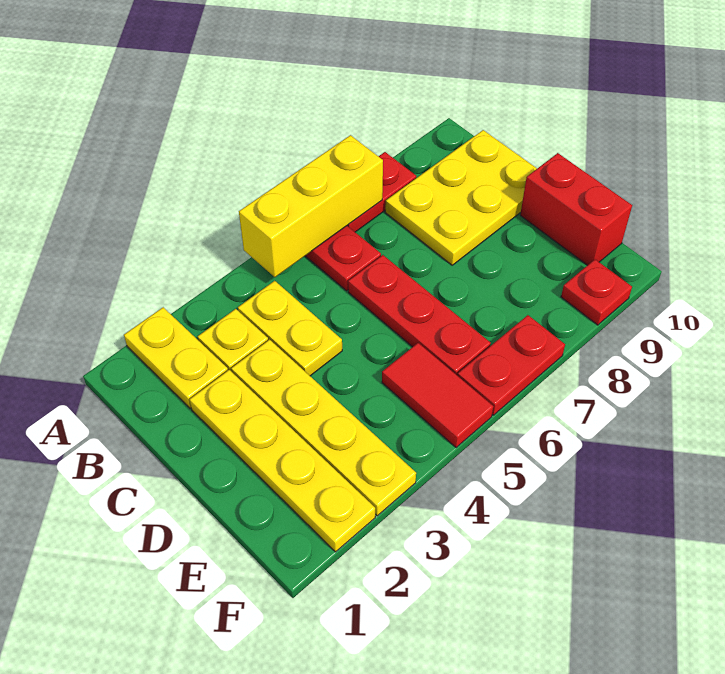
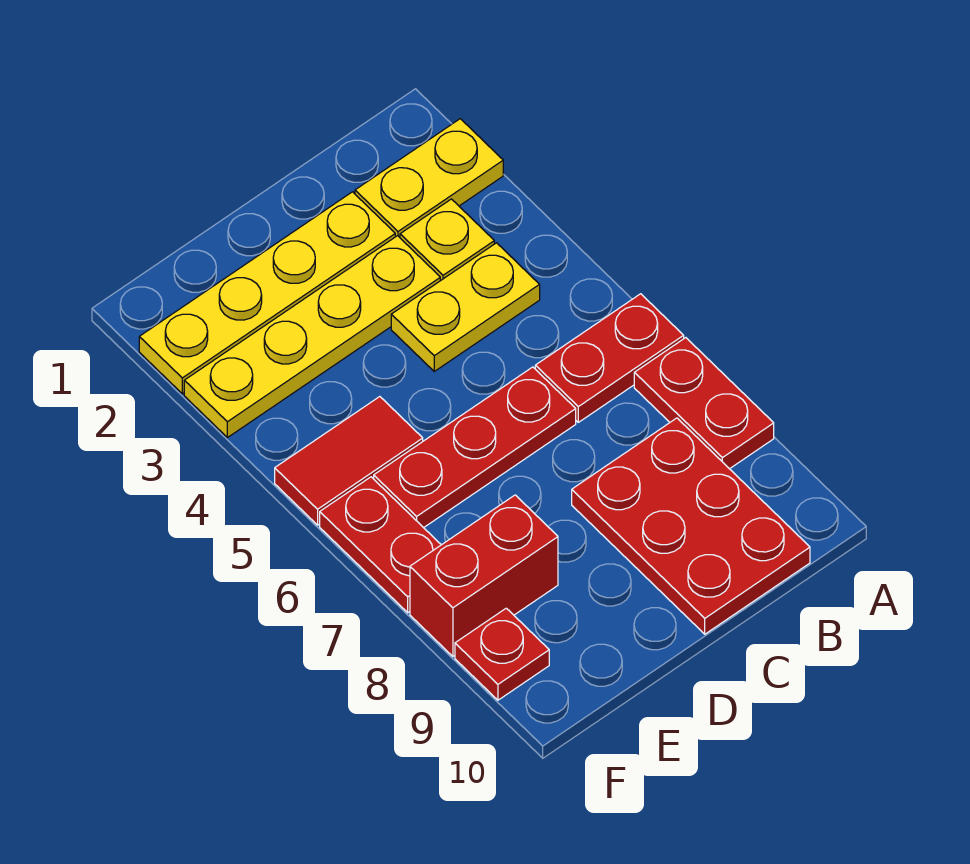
yellow brick A5:A7 level 2 -> none
yellow plate B8:C10 level 1 -> red plate B8:C10 level 1
red brick D10:E10 level 1 -> red brick E8:F8 level 1

